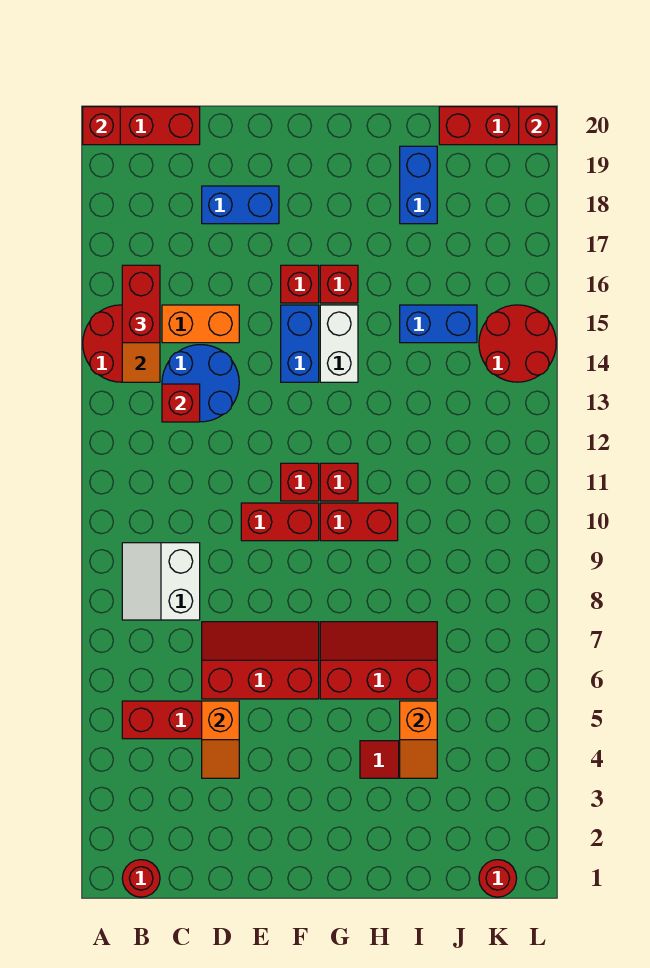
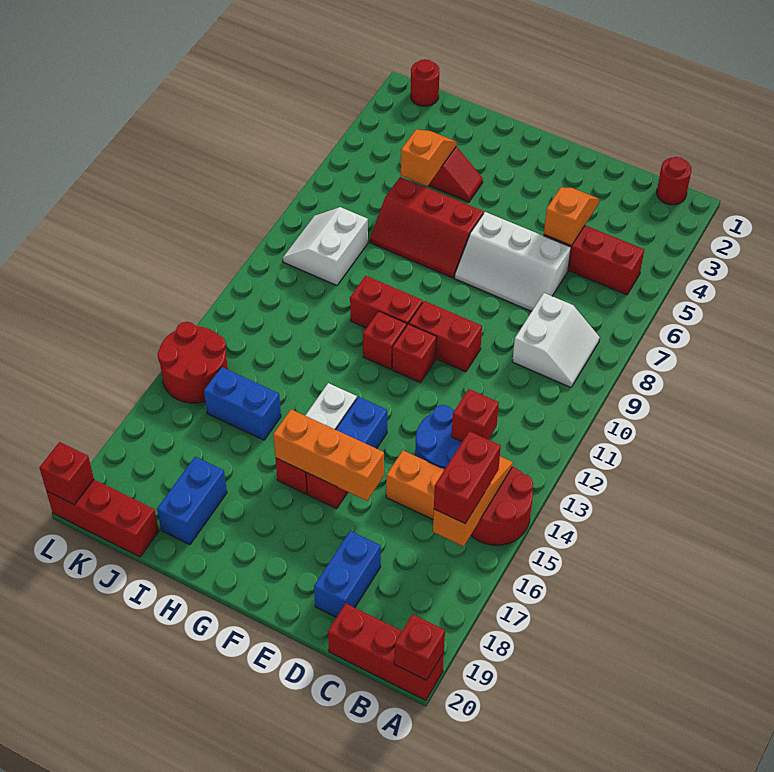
red slope D6:F7 level 1 top 6 -> white slope D6:F7 level 1 top 6
blue brick D18:E18 level 1 -> blue brick D18:D19 level 1
none -> orange brick E16:G16 level 2
none -> white slope J8:K9 level 1 top J

